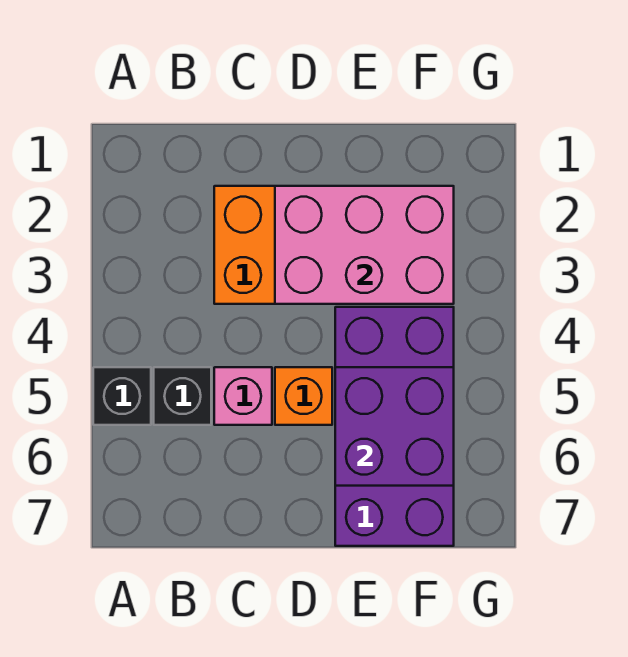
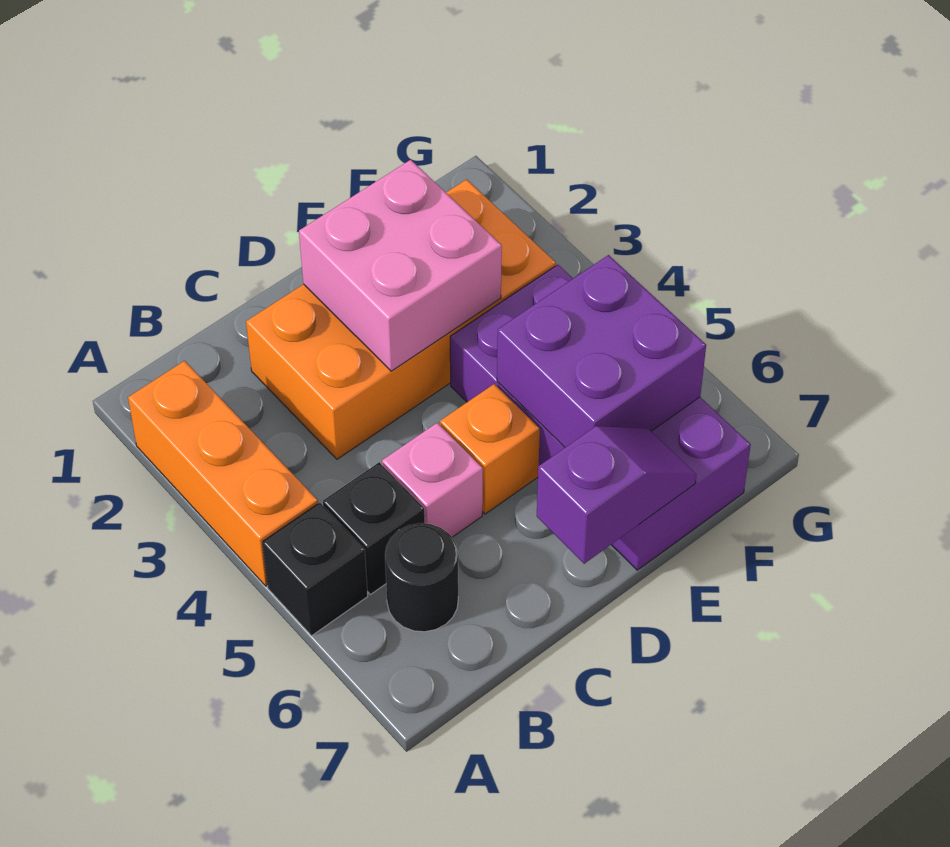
none -> orange brick A2:A4 level 1
none -> black round brick B6 level 1
pink brick D2:F3 level 2 -> pink brick D2:E3 level 2
none -> purple slope D7:E7 level 2 top D

